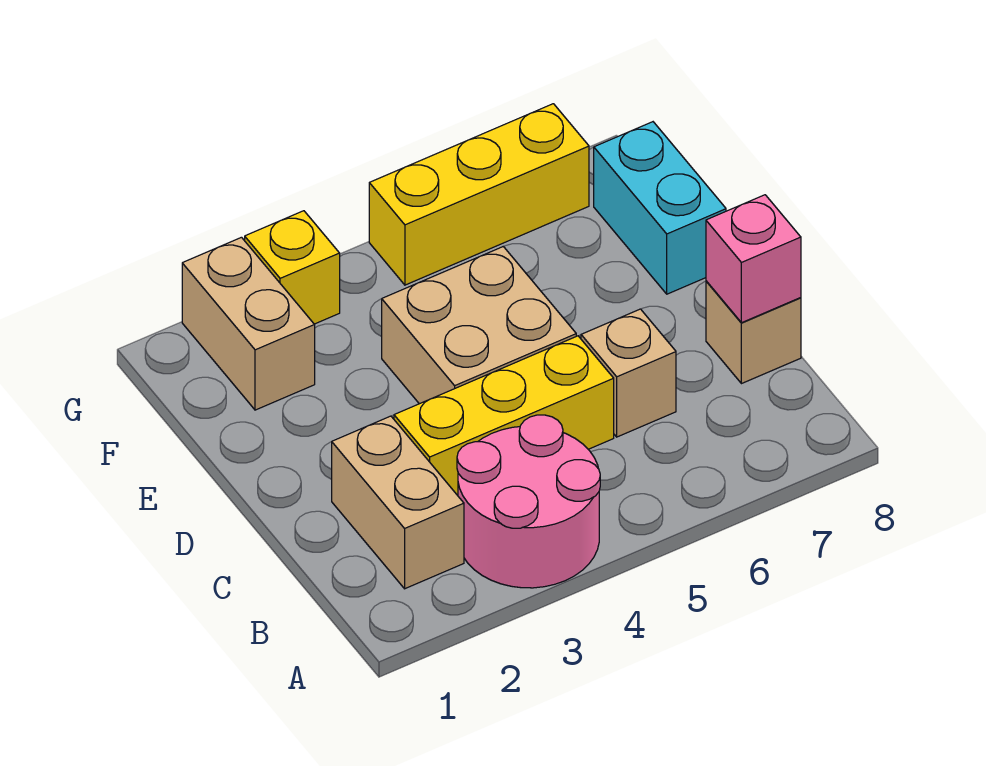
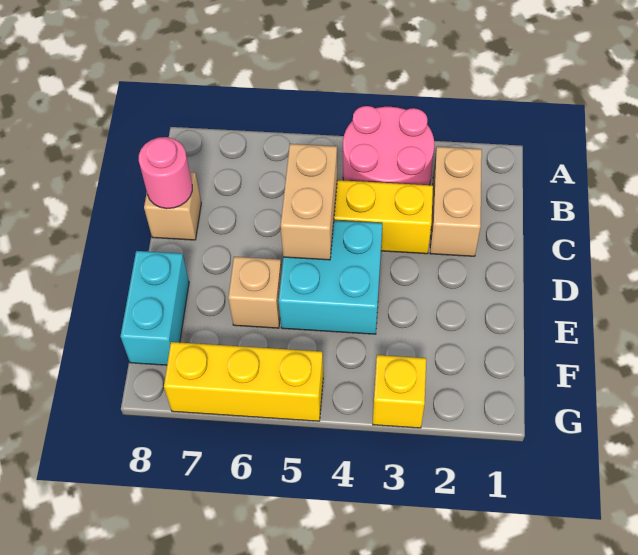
tan brick C6 level 1 -> tan brick E6 level 1
pink brick C8 level 2 -> pink round brick C8 level 2
tan brick D4:E5 level 1 -> cyan brick D4:E5 level 1
tan brick F2:G2 level 1 -> tan brick C5:D5 level 2

